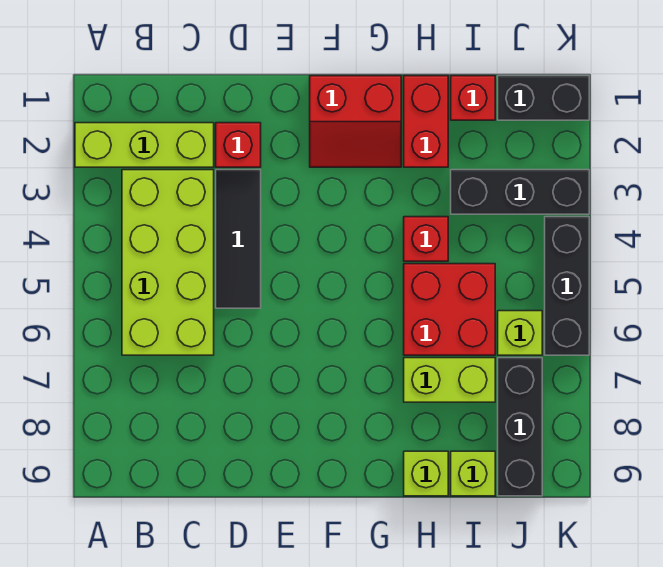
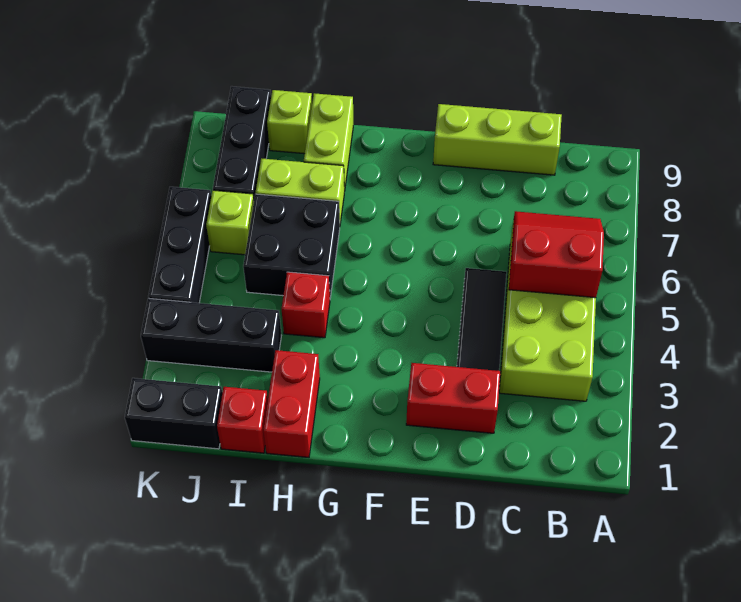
lime brick A2:C2 level 1 -> lime brick C9:E9 level 1
red brick D2 level 1 -> red brick D2:E2 level 1
red slope F1:G2 level 1 top 1 -> red slope B5:C6 level 2 top 5
red brick H5:I6 level 1 -> black brick H5:I6 level 1
lime brick H9 level 1 -> lime brick H8:H9 level 1

